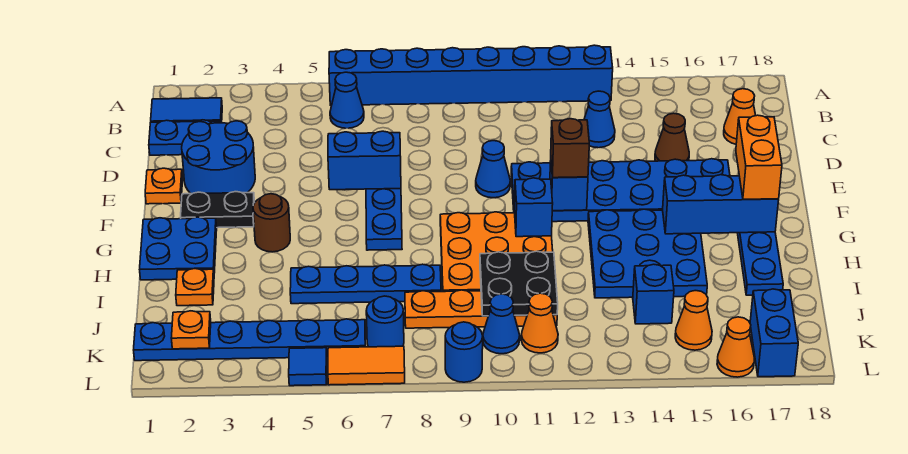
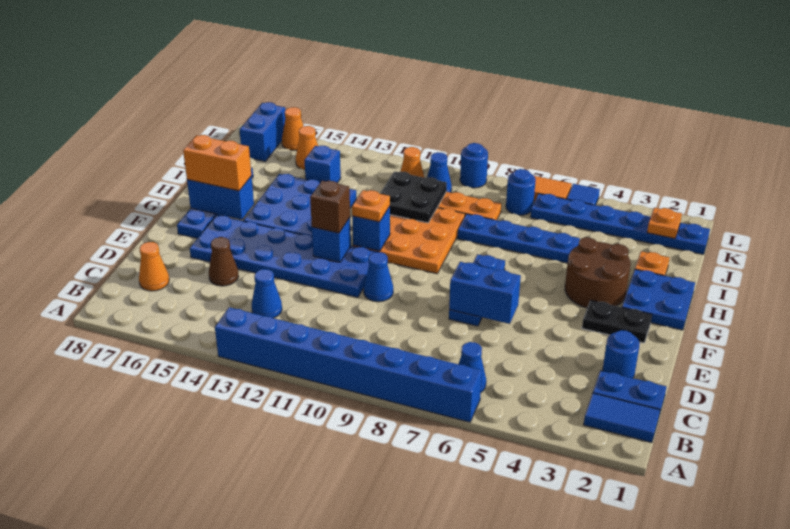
blue round brick D2:E3 level 1 -> blue round brick D2 level 1
orange plate E1 level 1 -> orange plate G11 level 3
orange brick F17:G17 level 3 -> orange brick G16:G17 level 3
brown round brick G4 level 1 -> brown round brick G3:H4 level 1
blue brick G15:G17 level 2 -> blue brick G16:G17 level 2

